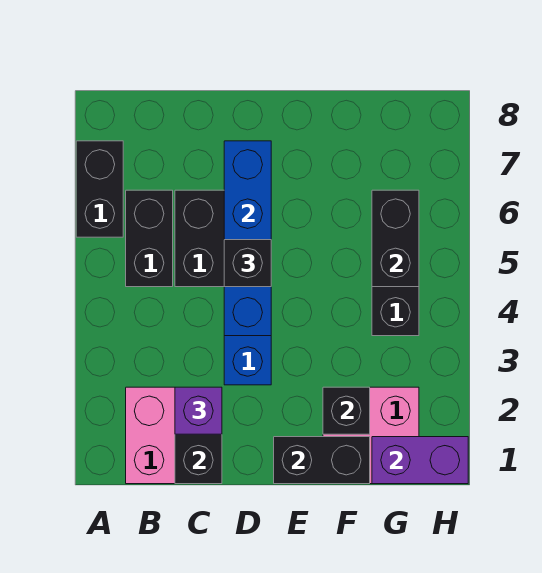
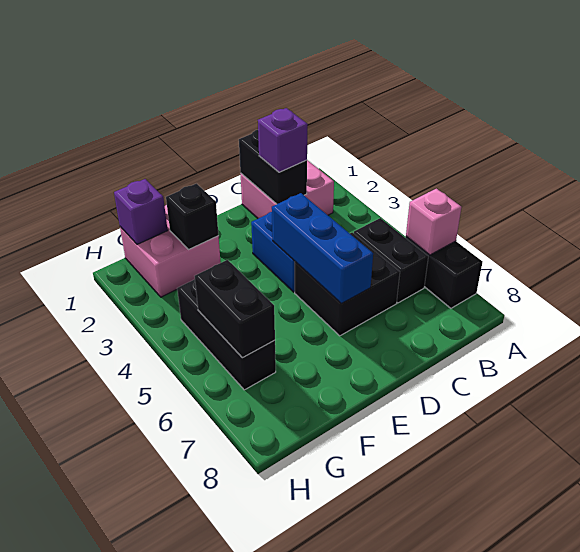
none -> pink brick A6 level 2
blue brick D4:D7 level 2 -> blue brick D4:D6 level 2
black brick D5 level 3 -> none
black brick E1:F1 level 2 -> none
purple brick G1:H1 level 2 -> purple brick G1 level 2

